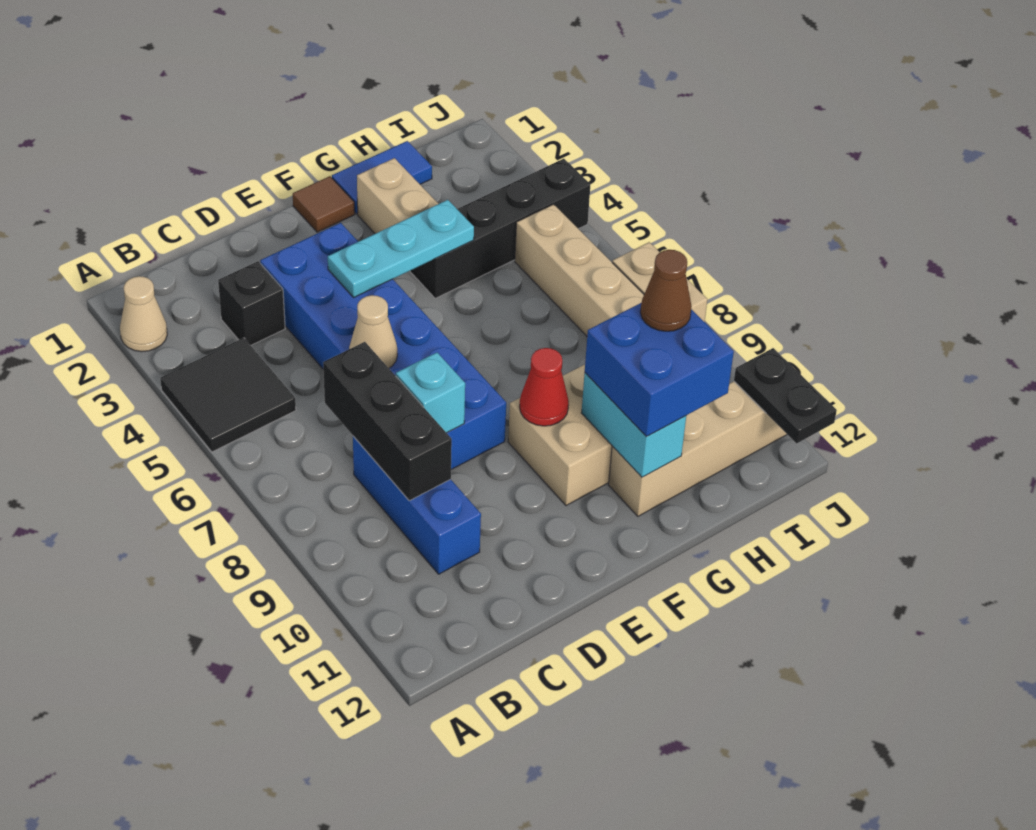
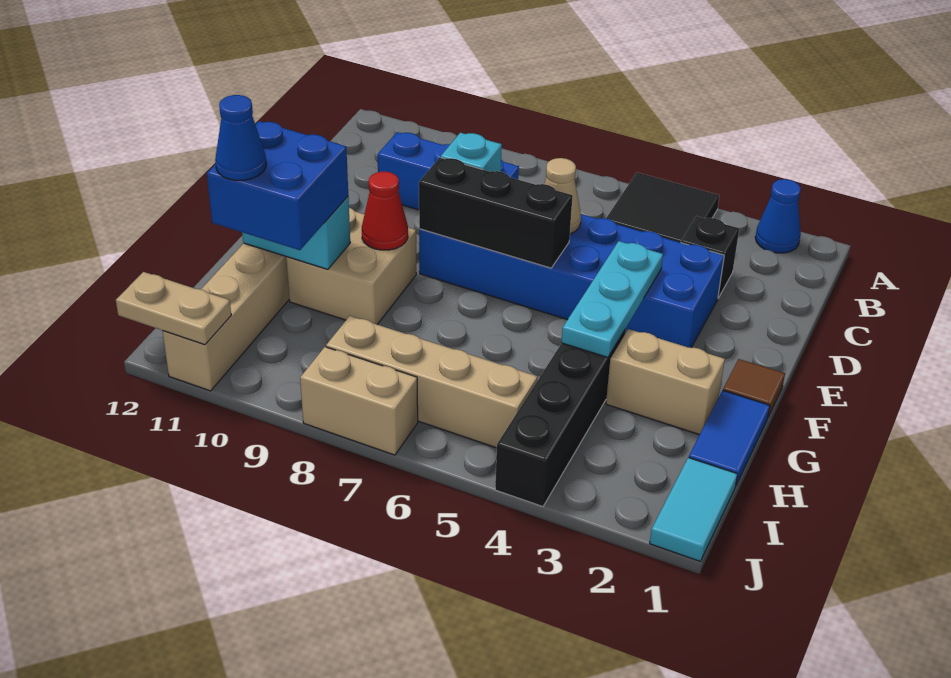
tan cone A2 level 1 -> blue cone A2 level 1
black brick C7:C9 level 2 -> black brick E6:E8 level 2
brown cone H10 level 4 -> none
none -> blue cone H11 level 4
none -> cyan tile I1:J1 level 1
black plate J11:J12 level 2 -> tan plate J11:J12 level 2

